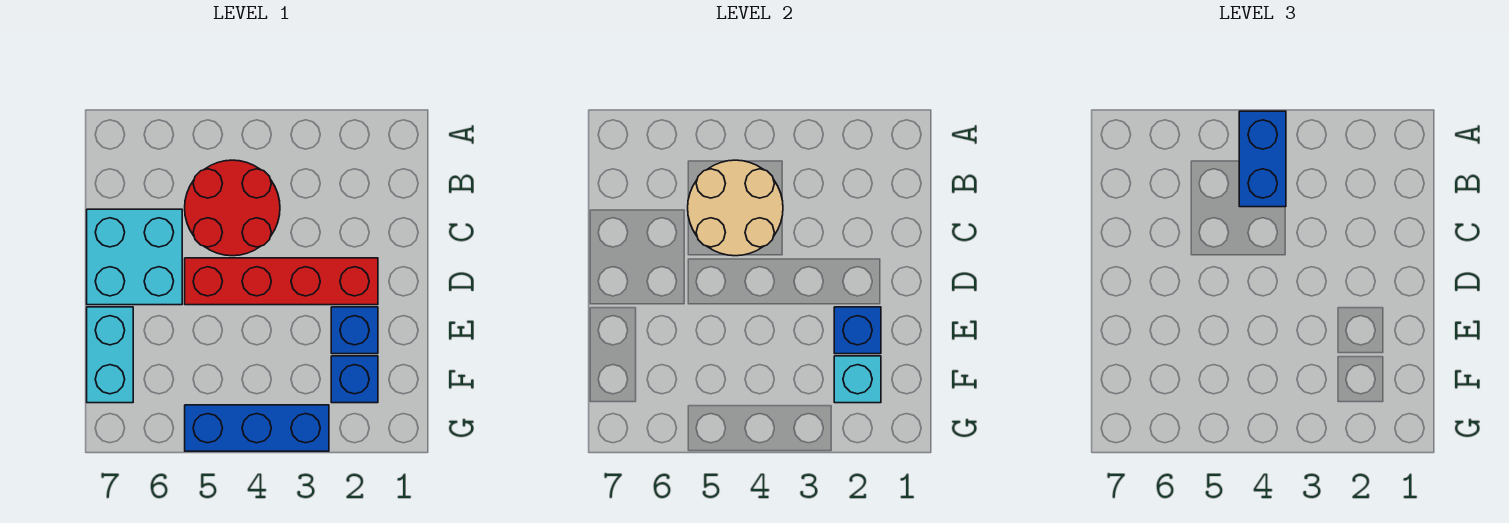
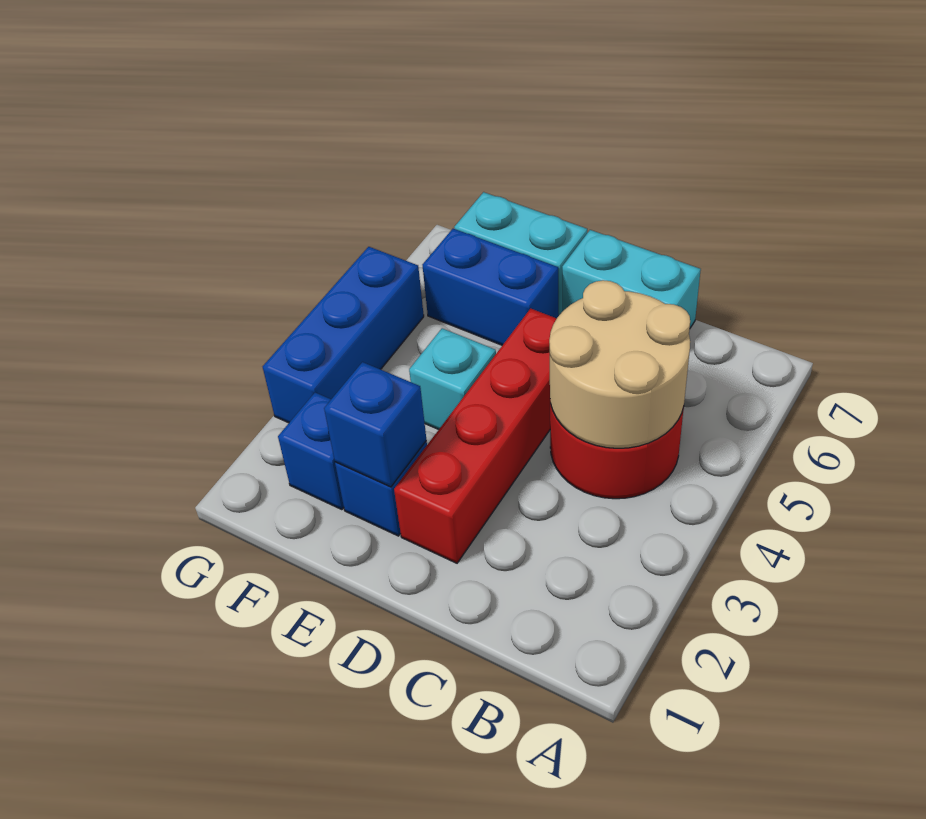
blue brick A4:B4 level 3 -> blue brick E6:F6 level 1
cyan brick C6:D7 level 1 -> cyan brick C7:D7 level 1
cyan brick F2 level 2 -> cyan brick E4 level 1

